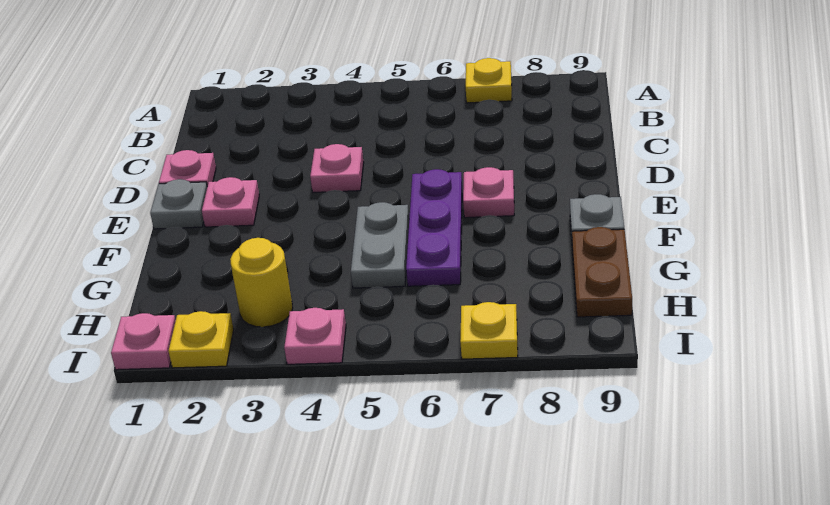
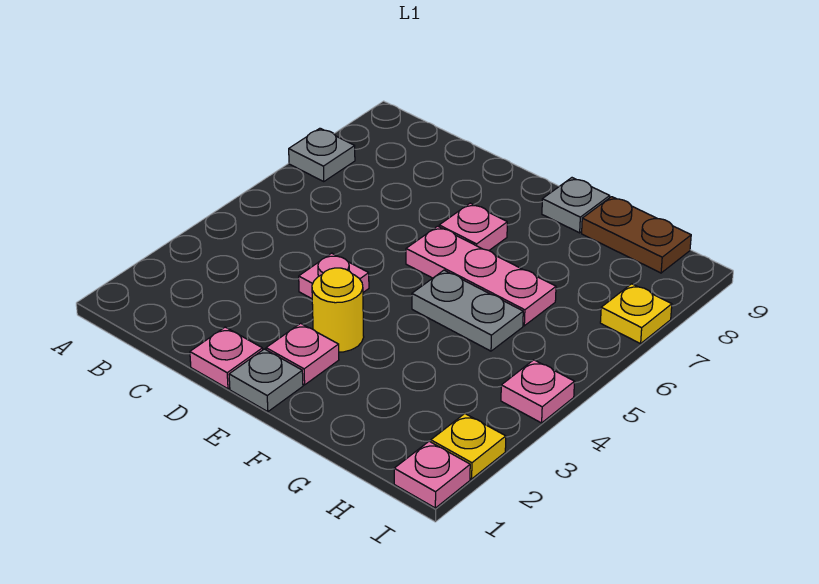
yellow plate A7 level 1 -> grey plate A7 level 1
purple plate E6:G6 level 1 -> pink plate E6:G6 level 1
yellow round brick H3 level 1 -> yellow round brick E3 level 1

